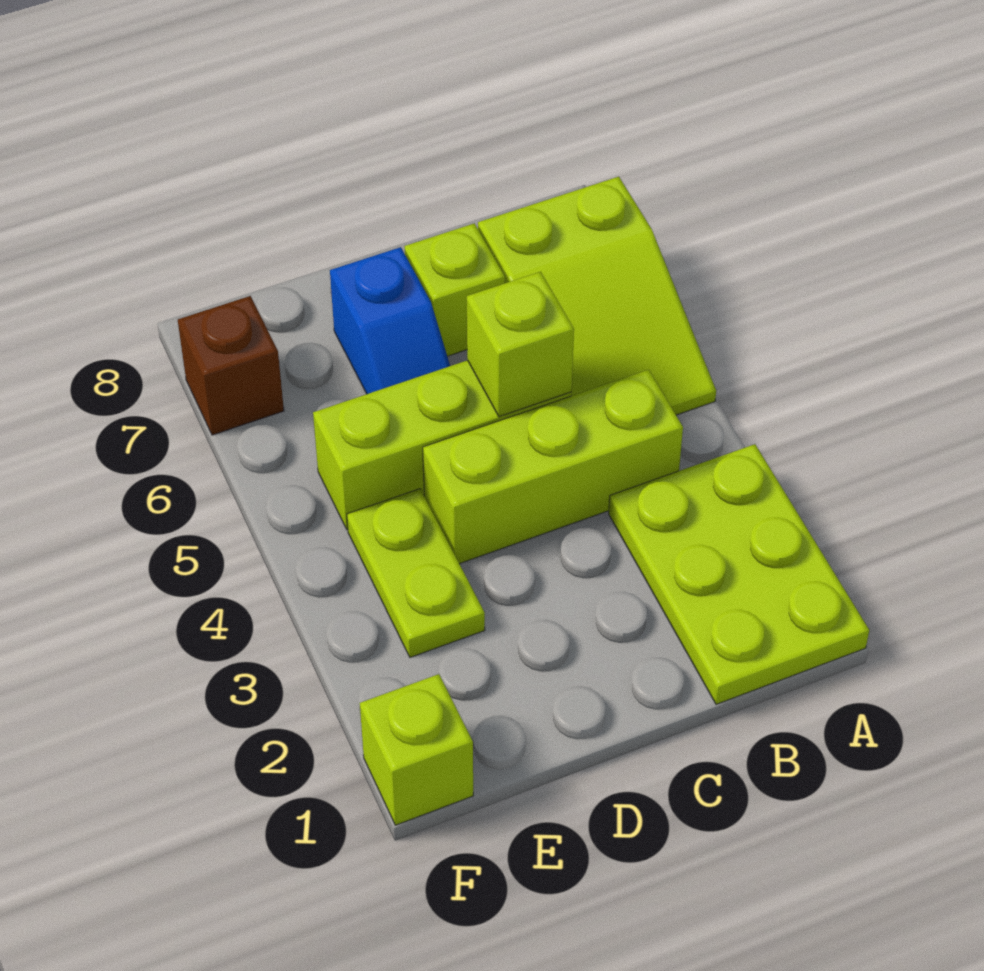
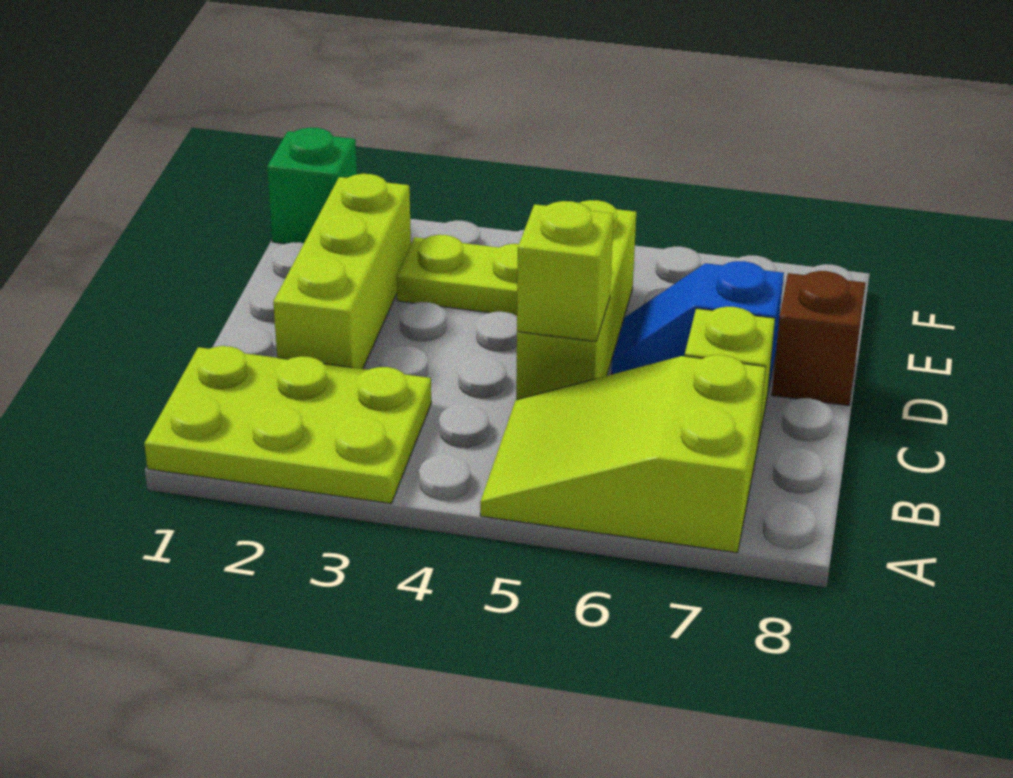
lime brick B4:D4 level 1 -> lime brick C2:E2 level 1
lime brick F1 level 1 -> green brick F1 level 1
brown brick F7 level 1 -> brown brick D8 level 1

